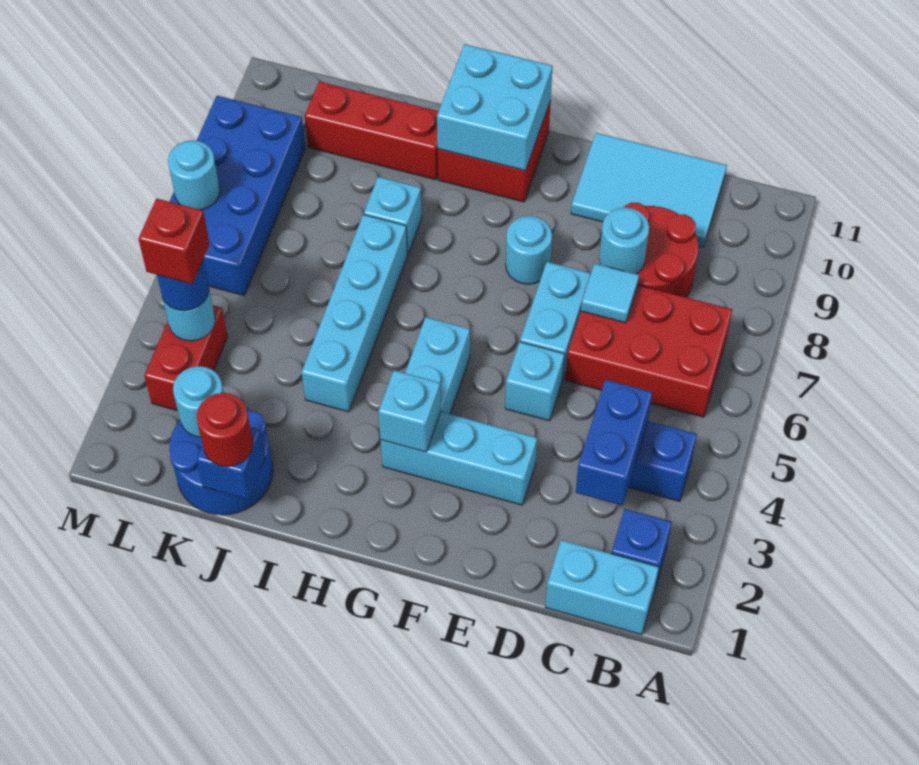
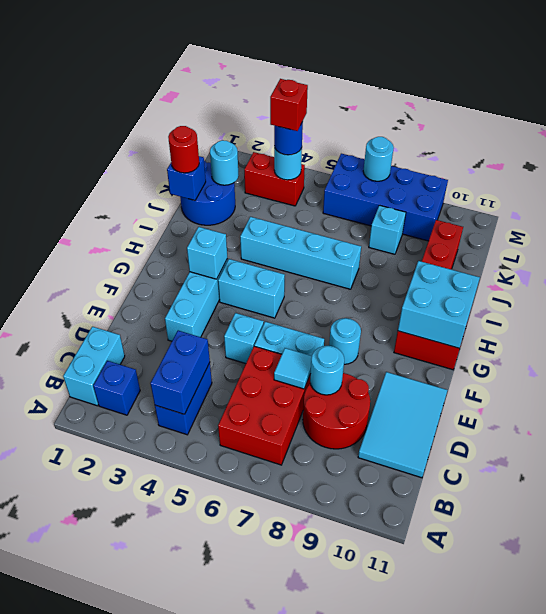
blue brick C3:C4 level 2 -> blue brick B4:C4 level 2
cyan brick I8 level 1 -> cyan brick K8 level 1

